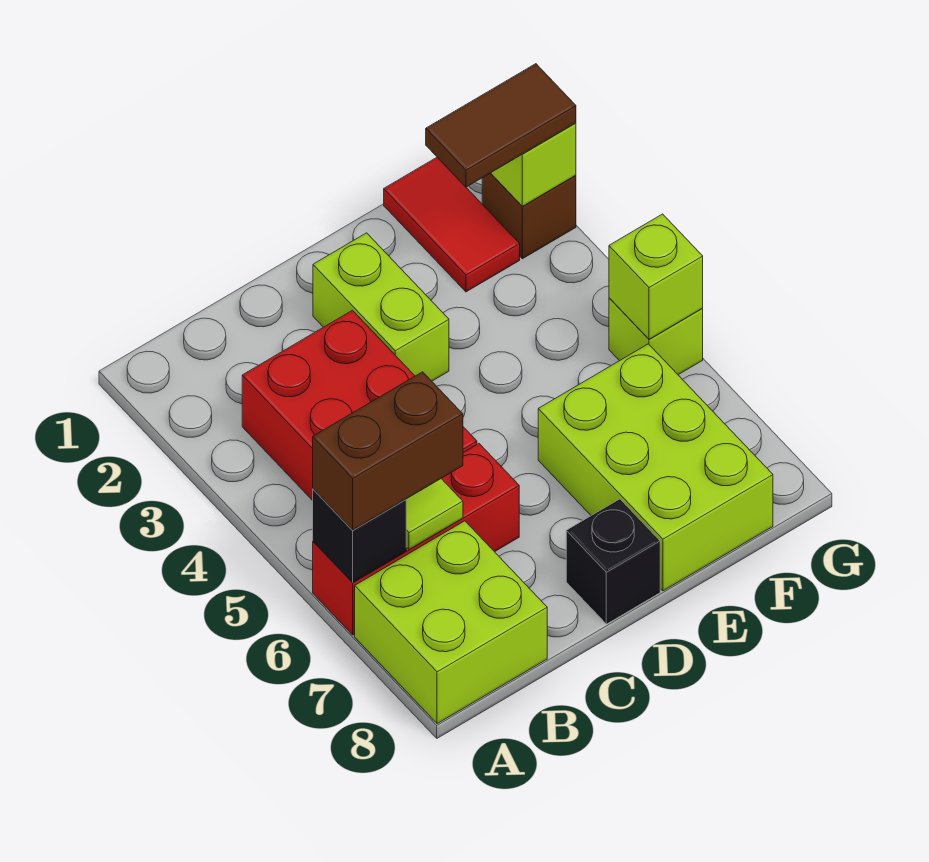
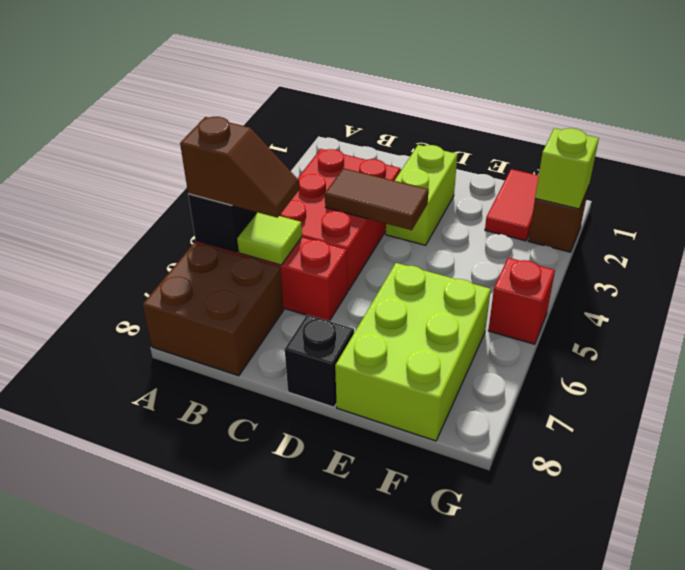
brown brick A6:B6 level 3 -> brown slope A6:B6 level 3 top A
lime brick A7:B8 level 1 -> brown brick A7:B8 level 1
brown tile F2:G2 level 3 -> brown tile C4:D4 level 2
lime brick G5 level 1 -> red brick G5 level 1
lime brick G5 level 2 -> none

